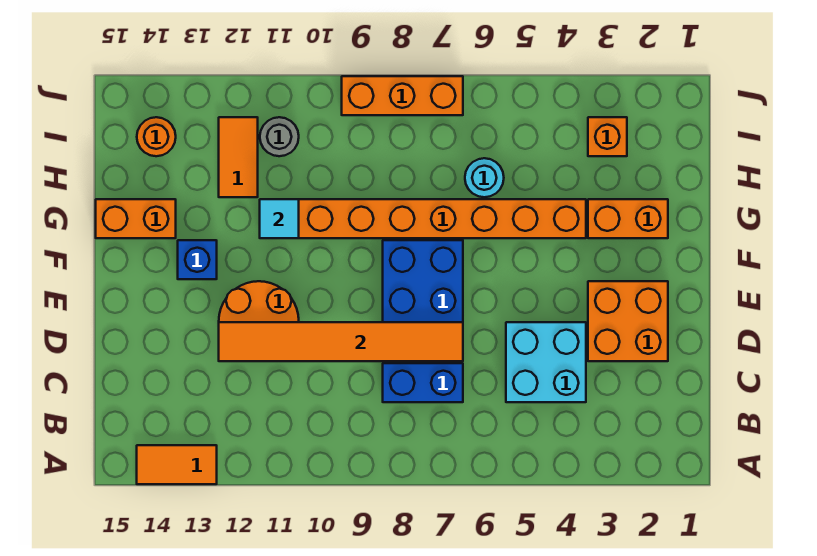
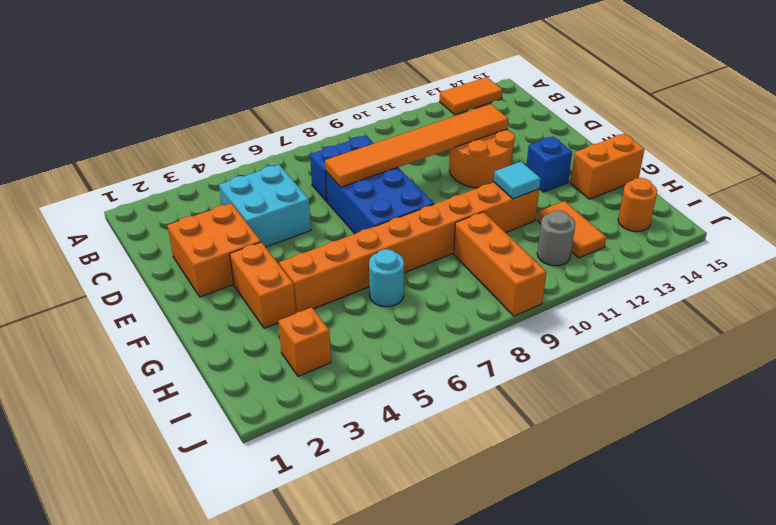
orange brick G2:G3 level 1 -> orange brick F3:G3 level 1
orange brick J7:J9 level 1 -> orange brick H9:J9 level 1

